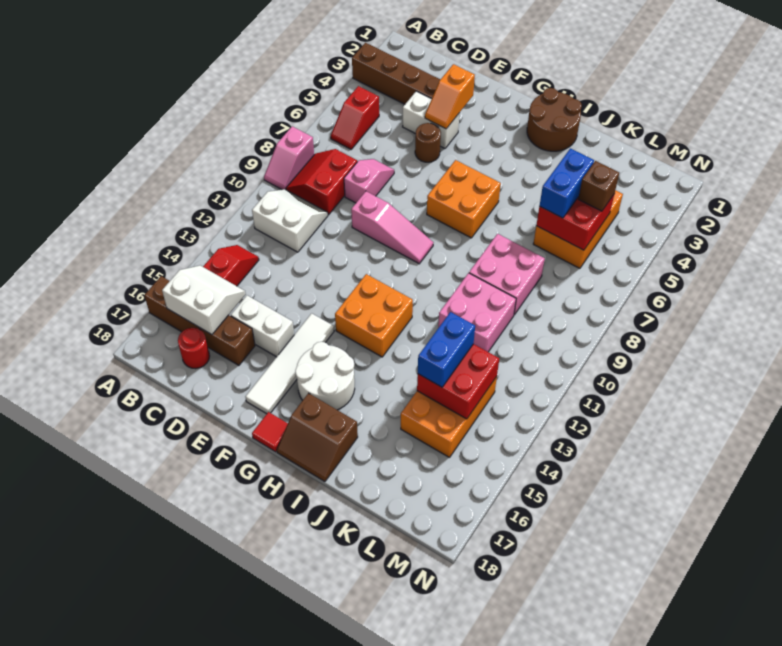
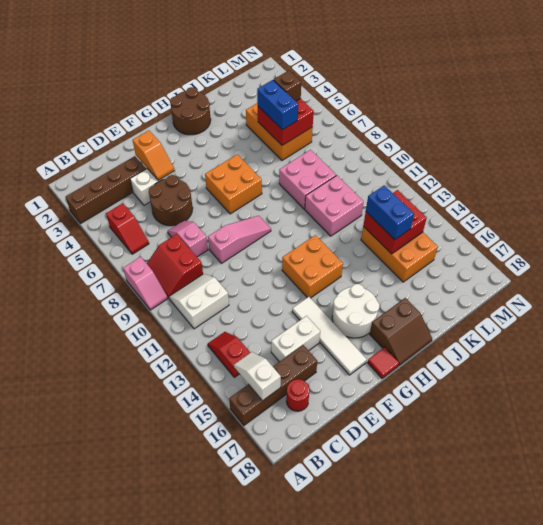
white slope B15:C16 level 2 top 16 -> white slope B15:B16 level 2 top 16
brown round brick E5 level 1 -> brown round brick D5:E6 level 1

